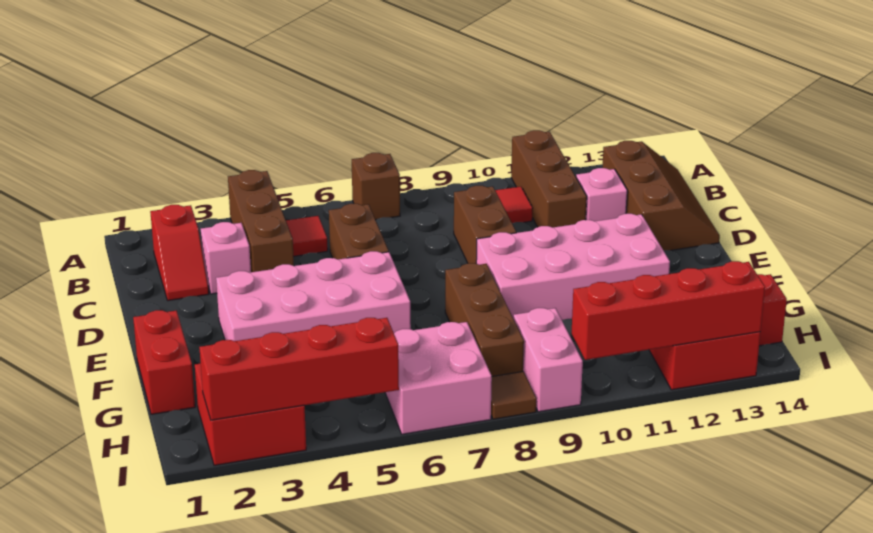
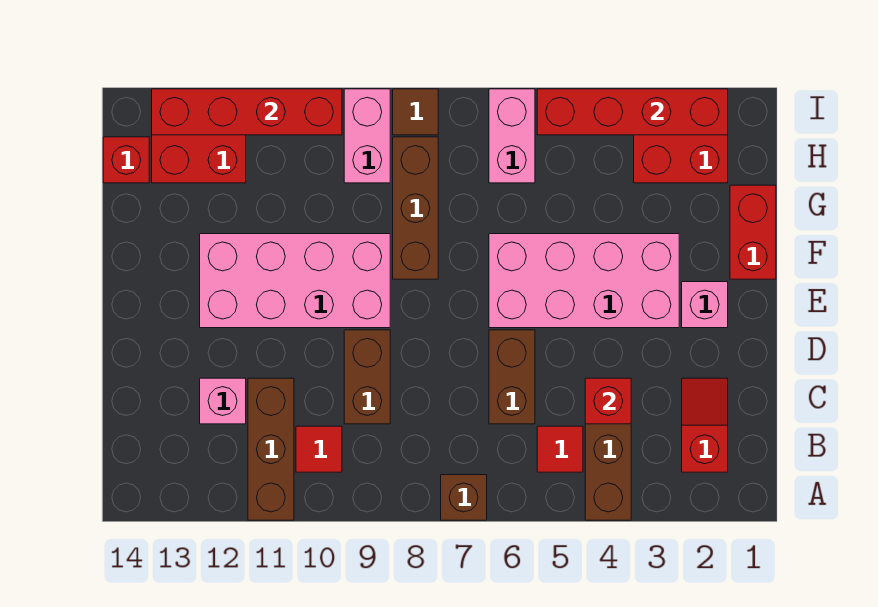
brown slope B13:D14 level 1 top 13 -> none
pink brick C3 level 1 -> pink brick E2 level 1
none -> red brick C4 level 2
pink brick H6:I7 level 1 -> pink brick H6:I6 level 1

